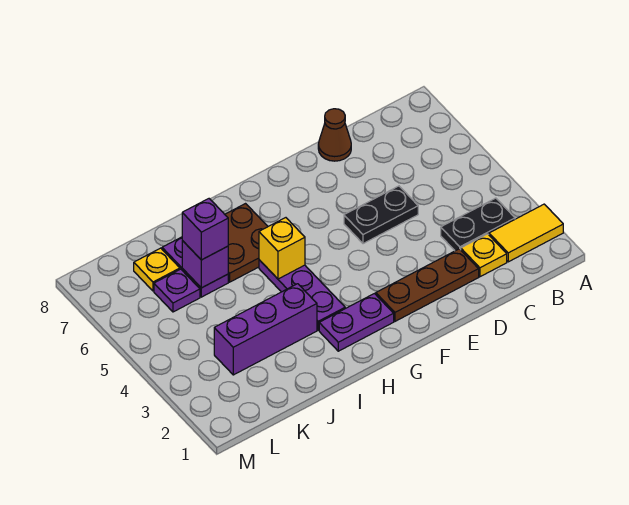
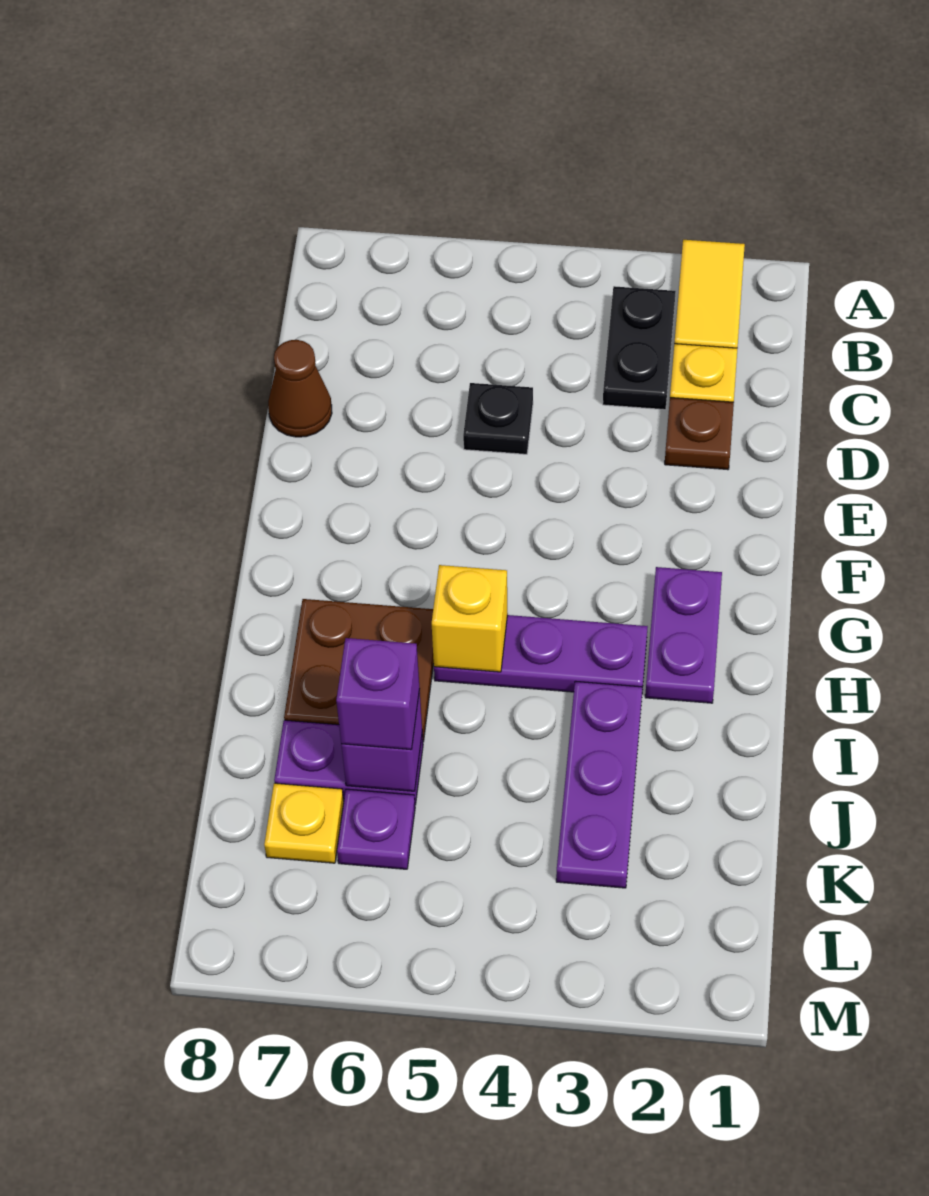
brown plate D2:F2 level 1 -> brown plate D2 level 1
black plate D5:E5 level 1 -> black plate D5 level 1
purple brick I3:K3 level 1 -> purple plate I3:K3 level 1

